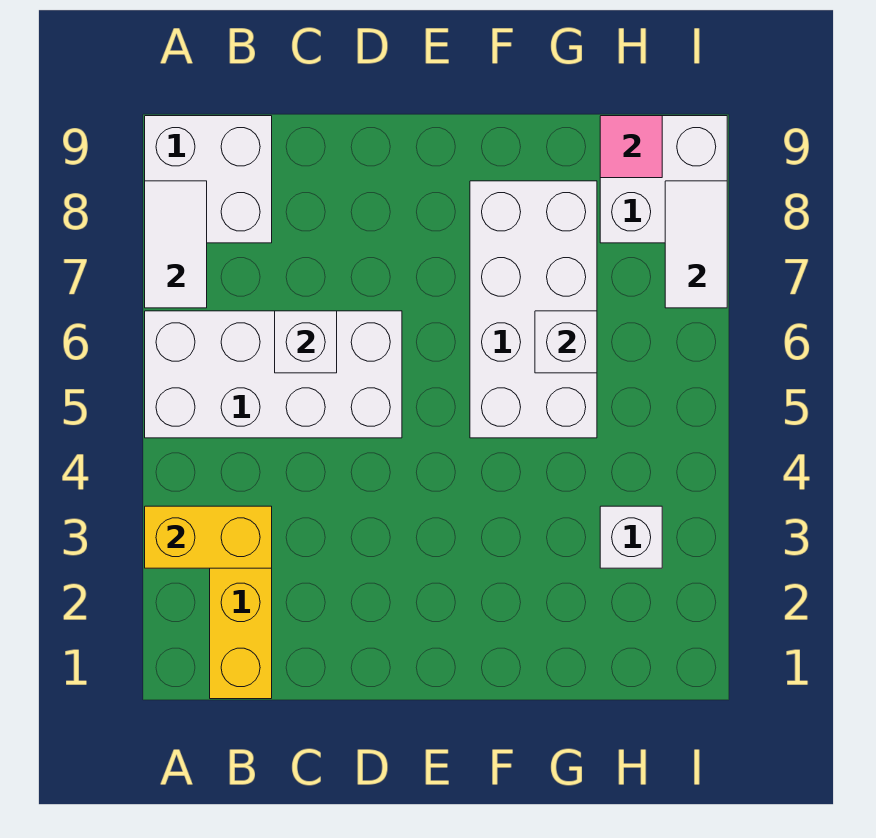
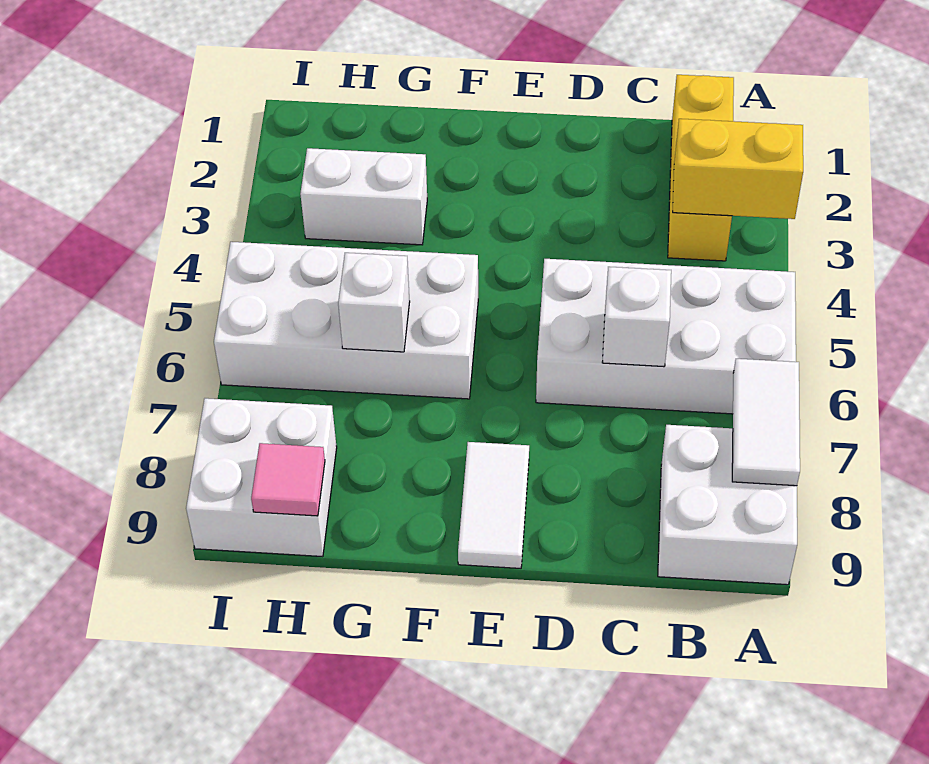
white brick F5:G8 level 1 -> white brick F5:I6 level 1
white brick H3 level 1 -> white brick G3:H3 level 1
white tile I7:I8 level 2 -> white tile E8:E9 level 1

